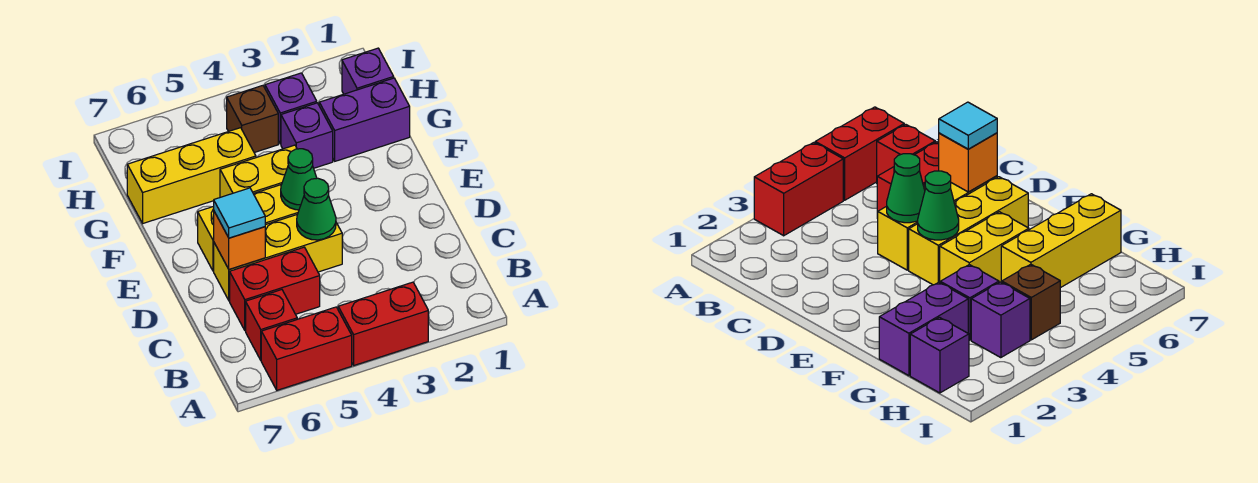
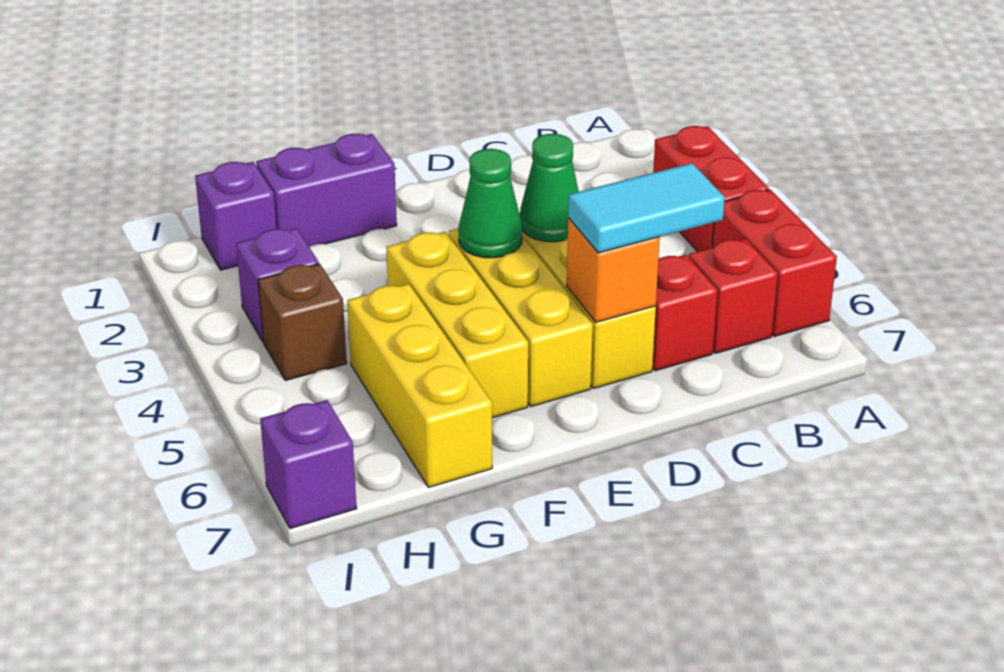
red brick C5:C6 level 1 -> red brick C6 level 1
cyan tile D6 level 3 -> cyan tile C6:D6 level 3
yellow brick F4:F5 level 1 -> yellow brick F4:F6 level 1
purple brick G1:G2 level 1 -> purple brick F1:G1 level 1
purple brick G3 level 1 -> purple brick I7 level 1

